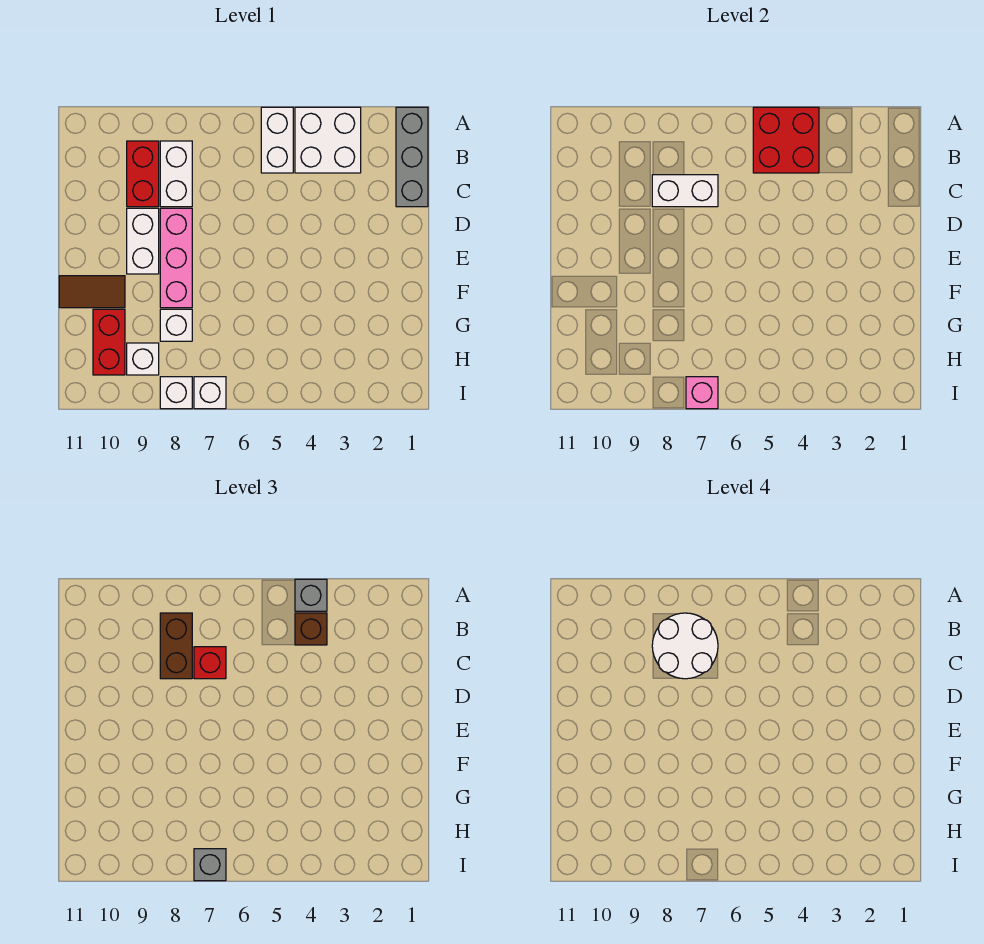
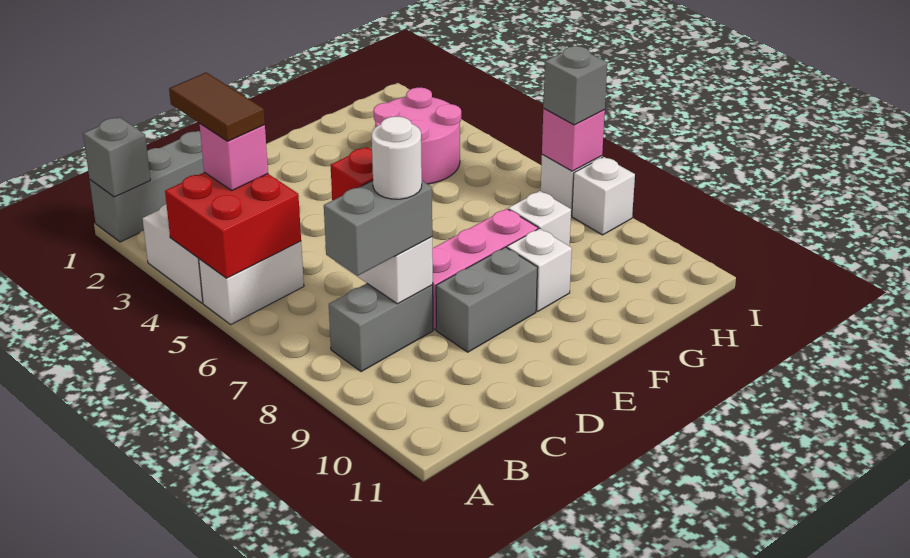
grey brick A4 level 3 -> grey brick A1 level 2
brown brick B4 level 3 -> pink brick B4 level 3
white round brick B7:C8 level 4 -> white round brick C8 level 4
white brick B8:C8 level 1 -> grey brick B8:C8 level 1
brown brick B8:C8 level 3 -> grey brick B8:C8 level 3
red brick B9:C9 level 1 -> none
white brick D9:E9 level 1 -> grey brick D9:E9 level 1
brown tile F10:F11 level 1 -> brown tile B3:B4 level 4
none -> pink round brick G3:H4 level 1
red brick G10:H10 level 1 -> none
white brick H9 level 1 -> white brick F9 level 1

